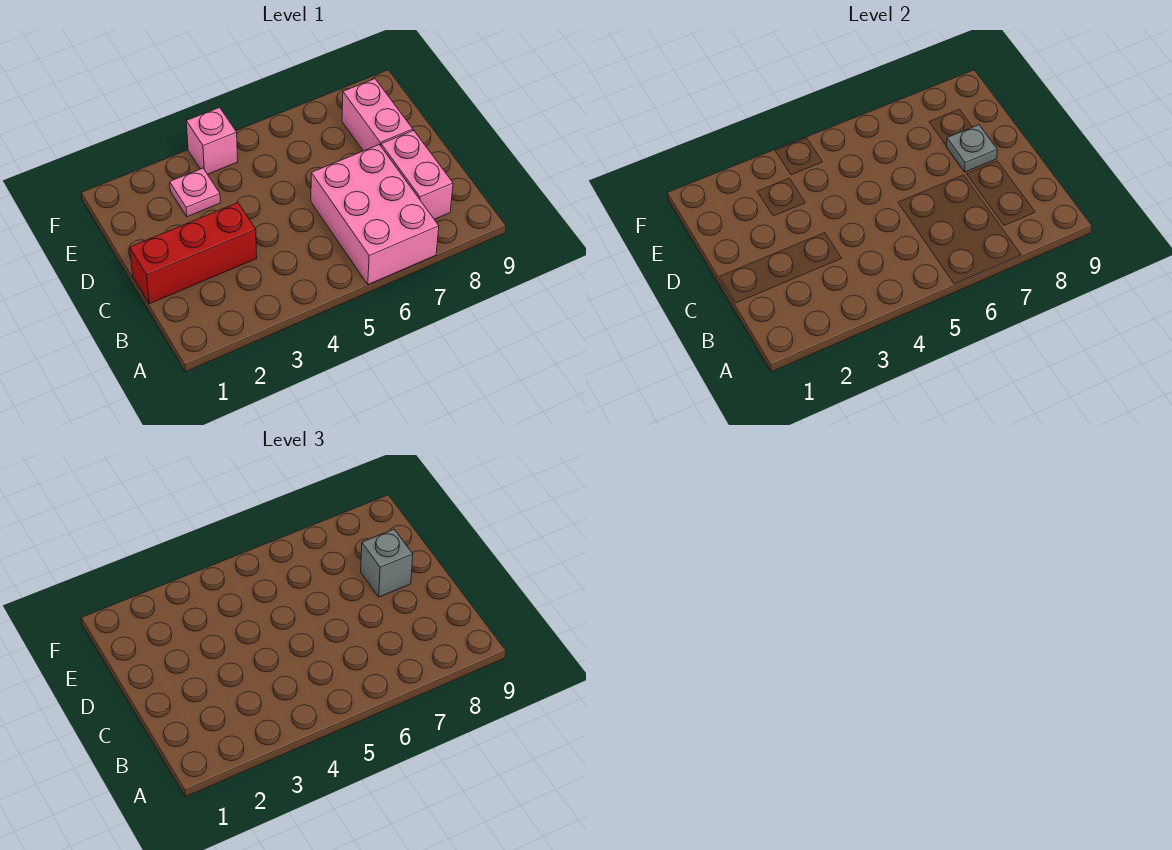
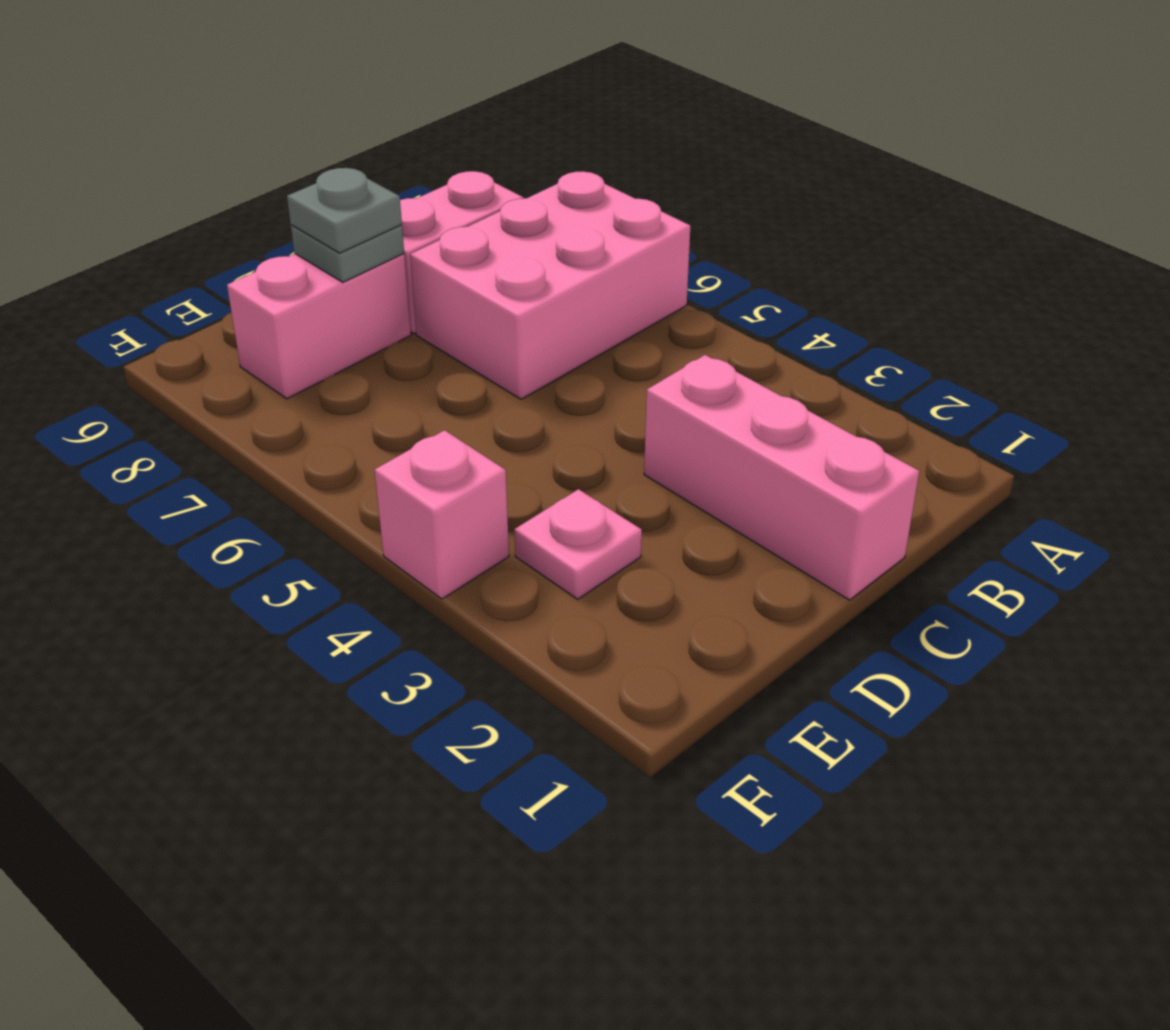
red brick C1:C3 level 1 -> pink brick C1:C3 level 1
grey brick D8 level 3 -> grey plate D8 level 3

